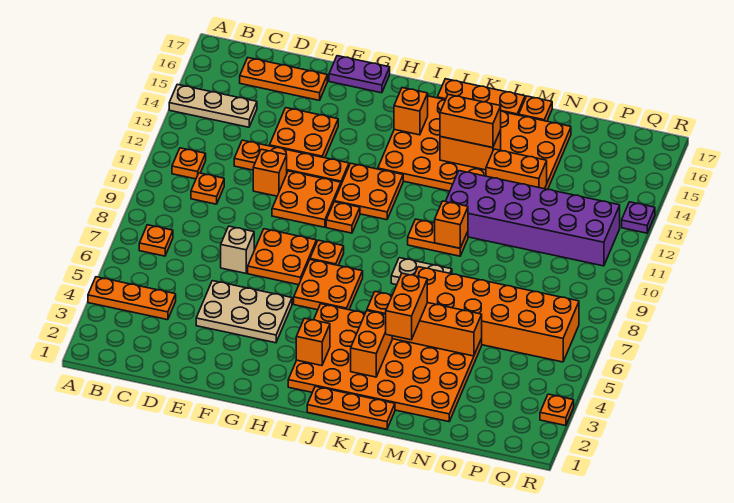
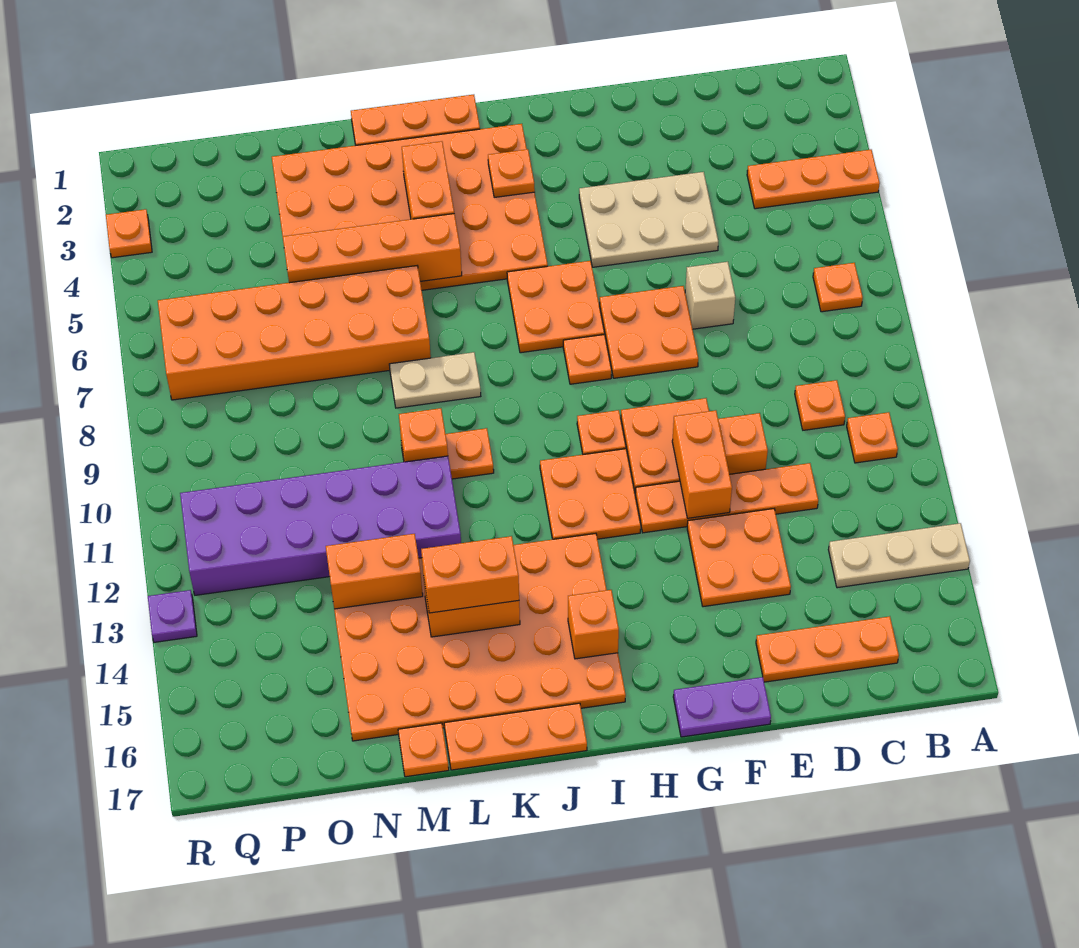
orange brick I3 level 2 -> orange plate I3 level 2
orange brick L4:L5 level 3 -> orange brick F11:F12 level 2

